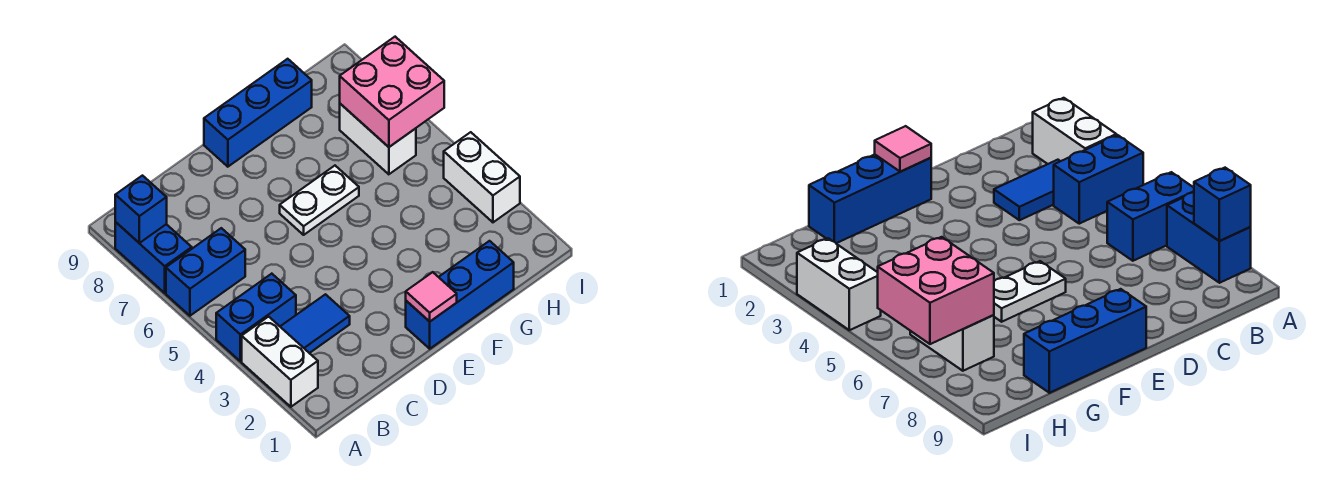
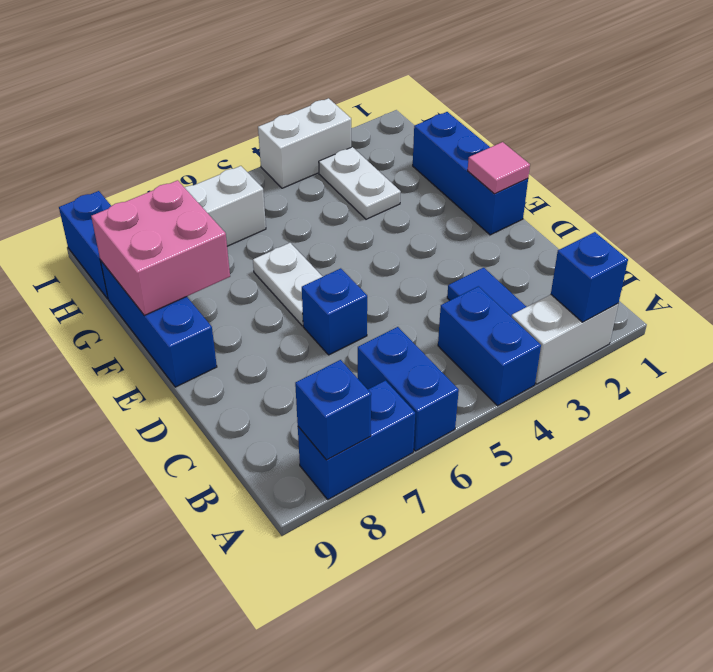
none -> blue brick A2 level 2
none -> blue brick D6 level 1
none -> white plate G3:H3 level 1
pink brick H6:I7 level 2 -> pink brick F8:G9 level 2
none -> blue brick H9:I9 level 1

